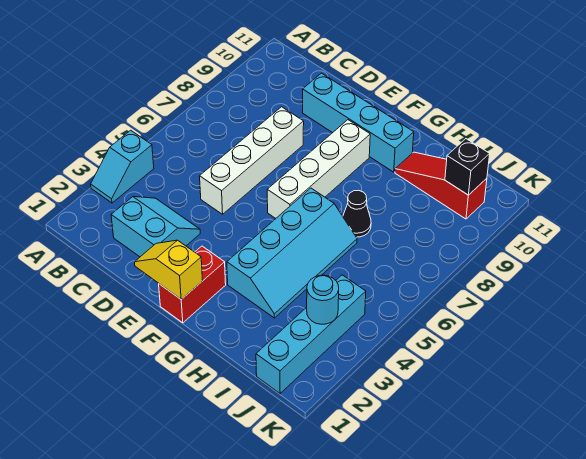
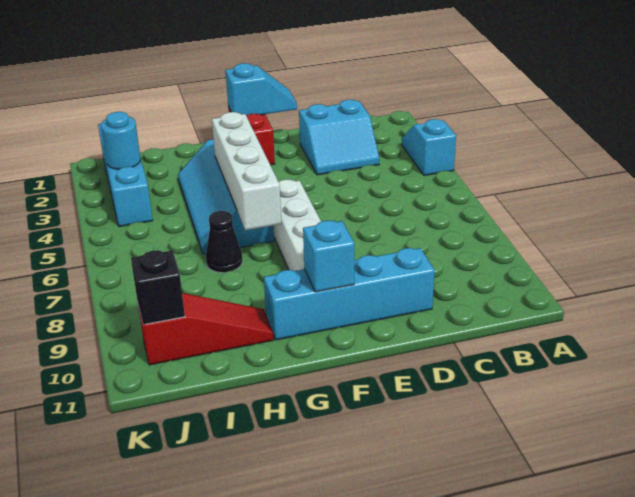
white brick D5:D8 level 1 -> white brick G4:G7 level 2
yellow slope E1:F1 level 2 top F -> cyan slope E1:F1 level 2 top F
none -> cyan brick F10 level 2

